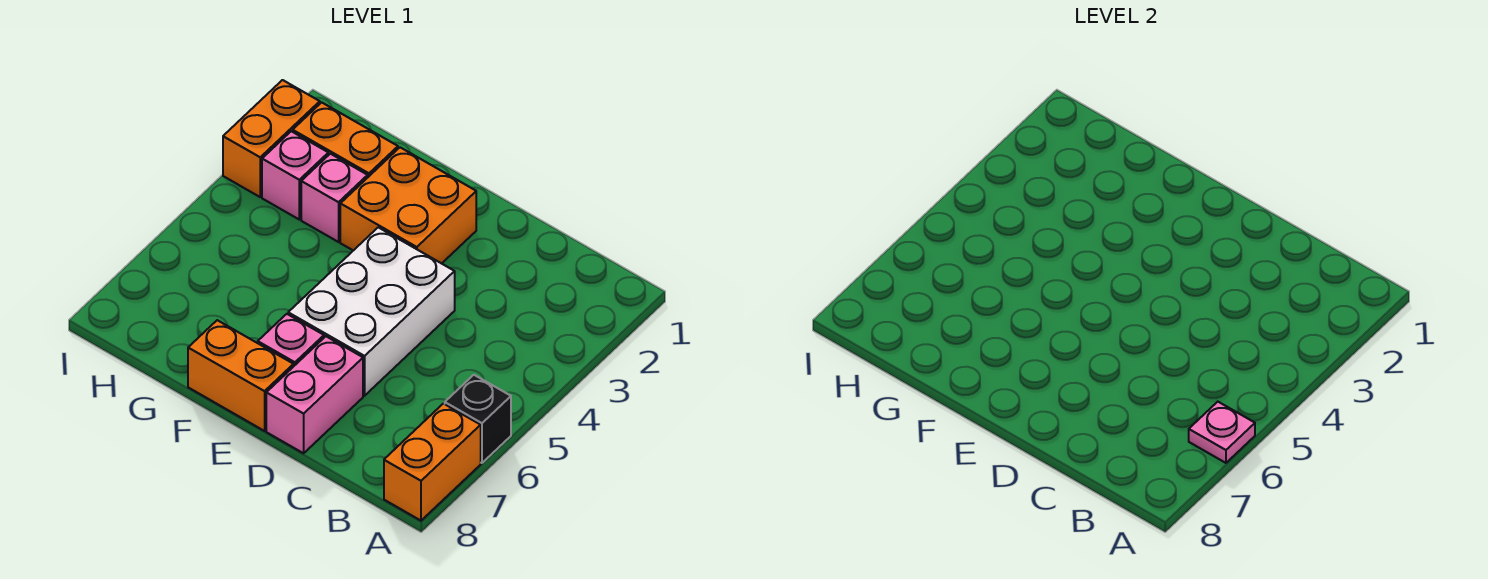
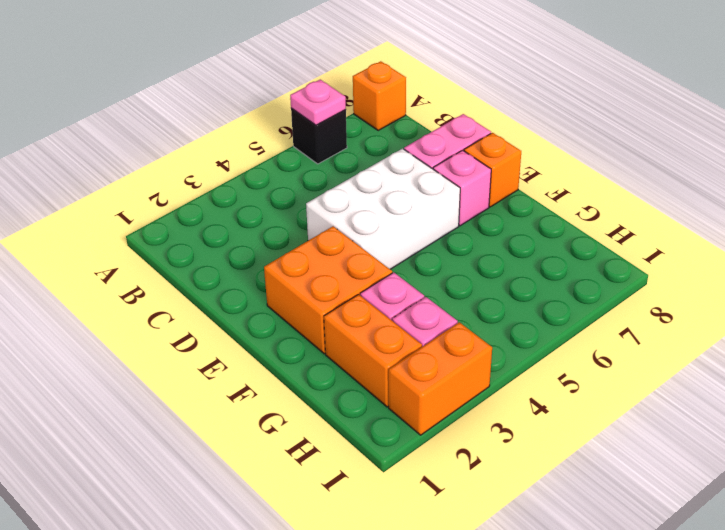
orange brick A7:A8 level 1 -> orange brick A8 level 1
orange brick E8:F8 level 1 -> orange brick E8 level 1

